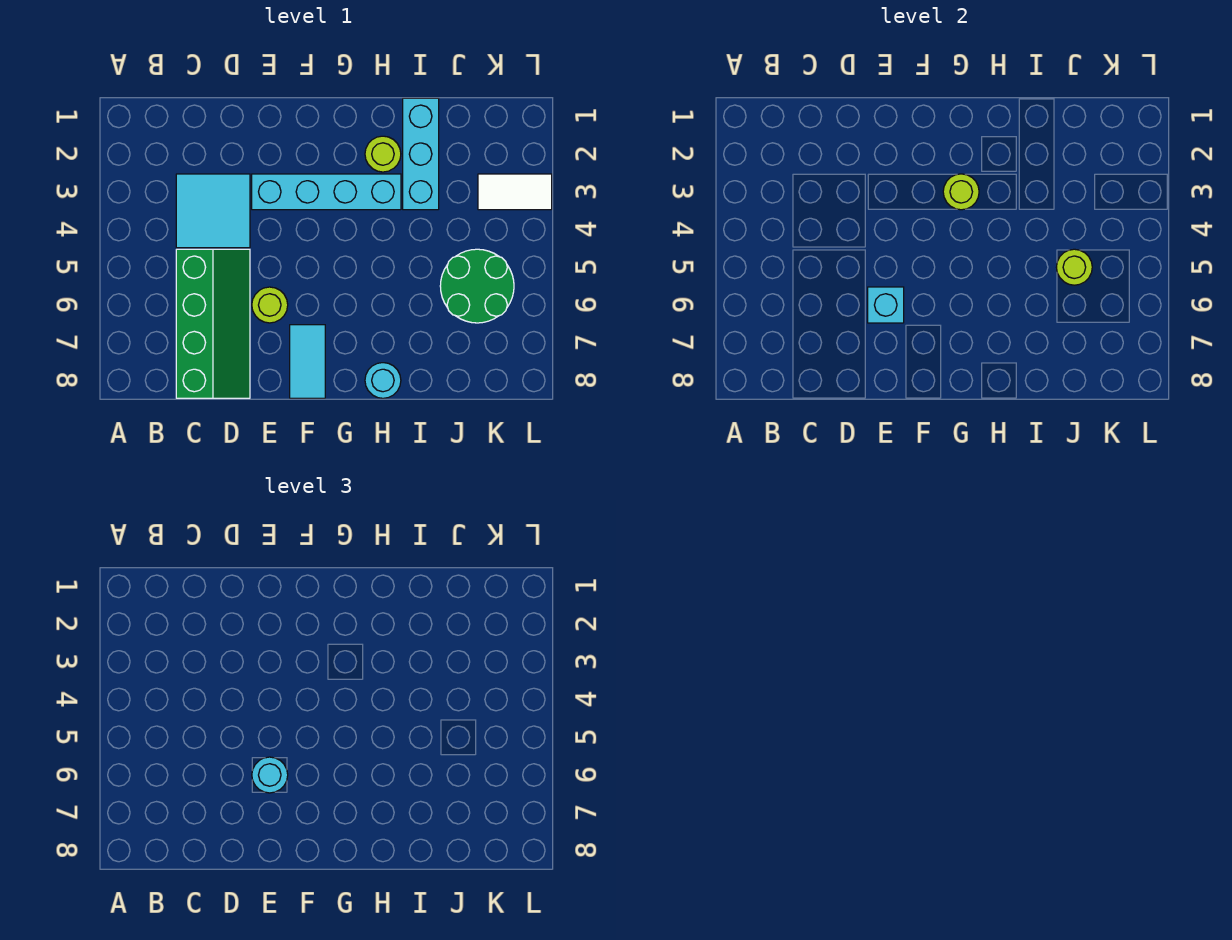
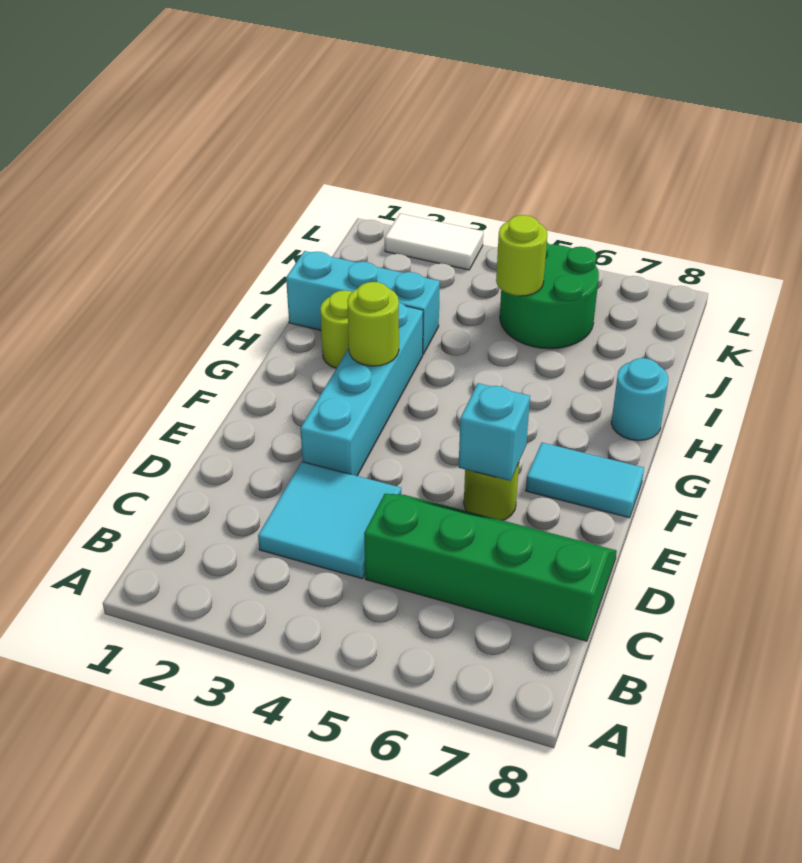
cyan round brick E6 level 3 -> none
white tile K3:L3 level 1 -> white tile L2:L3 level 1

